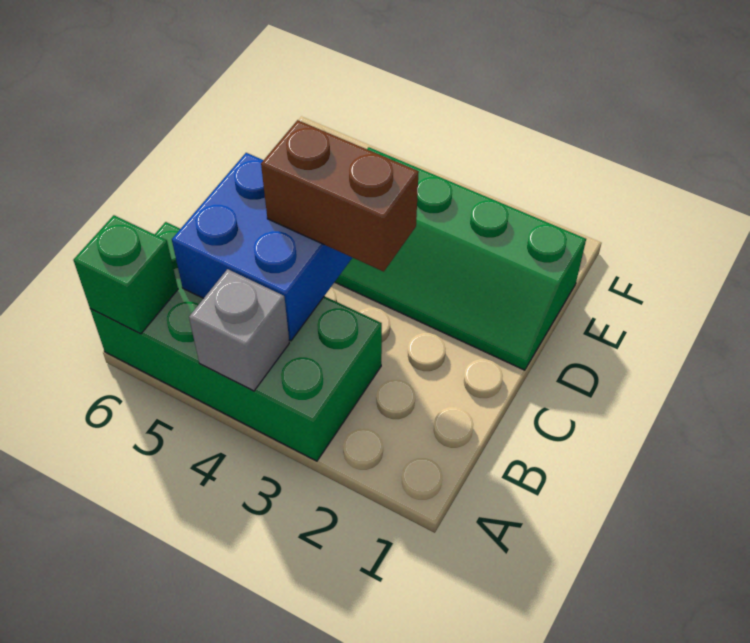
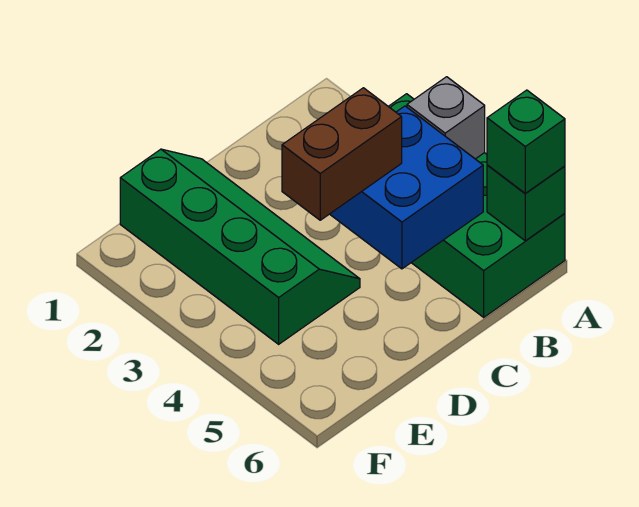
none -> green brick A6 level 3
brown brick C3:C4 level 3 -> brown brick C4:D4 level 3

